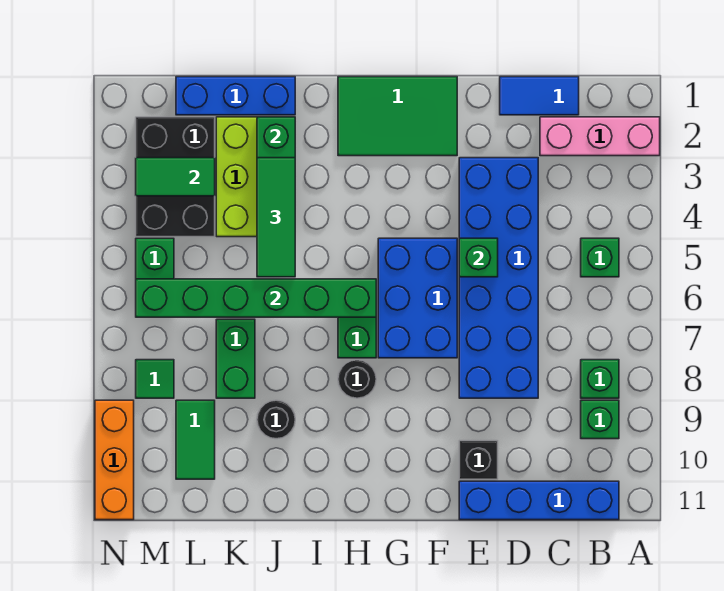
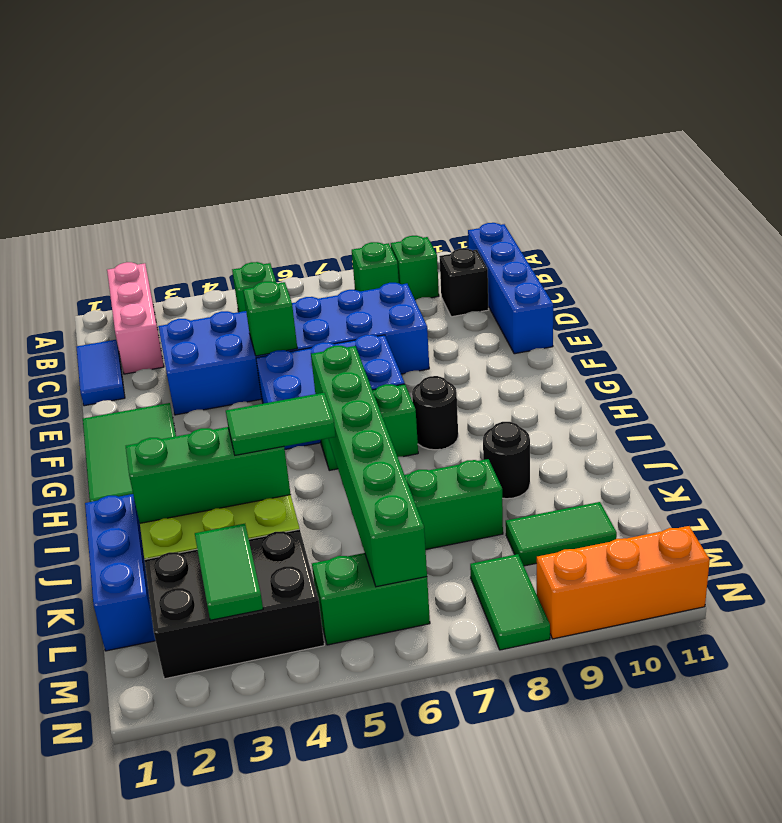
black brick E10 level 1 -> black brick C10 level 1
green tile J3:J5 level 3 -> green tile J4:J5 level 3
green tile M8 level 1 -> green tile M8:N8 level 1

